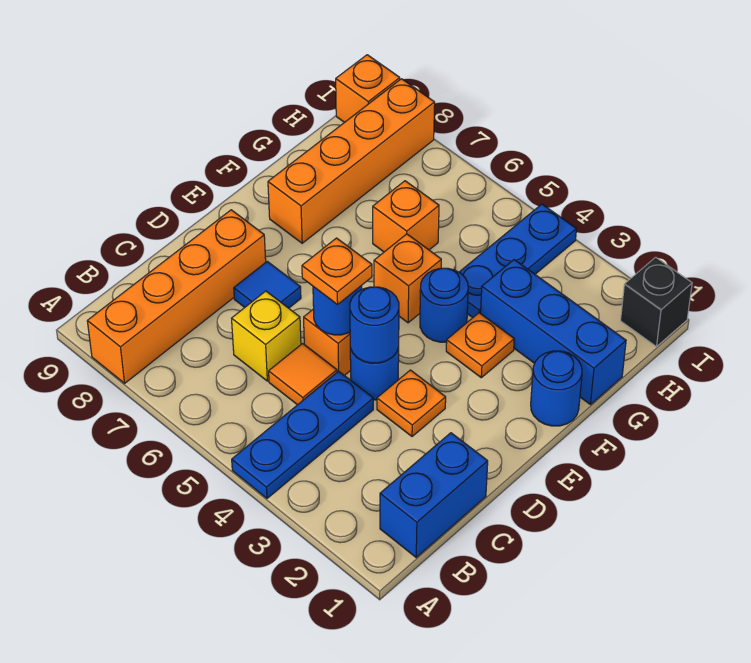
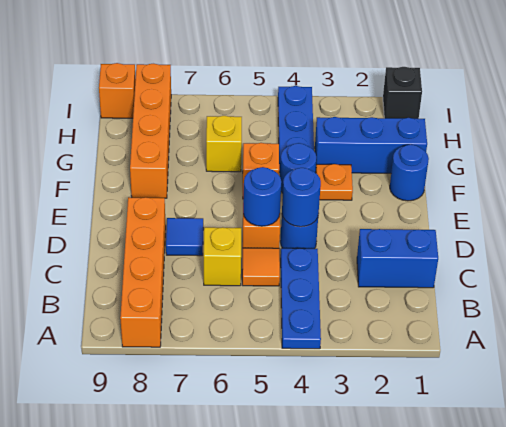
blue brick B1:C1 level 1 -> blue brick C1:C2 level 1
orange plate D3 level 1 -> none
orange plate D5 level 3 -> none
orange brick G6 level 1 -> yellow brick G6 level 1

